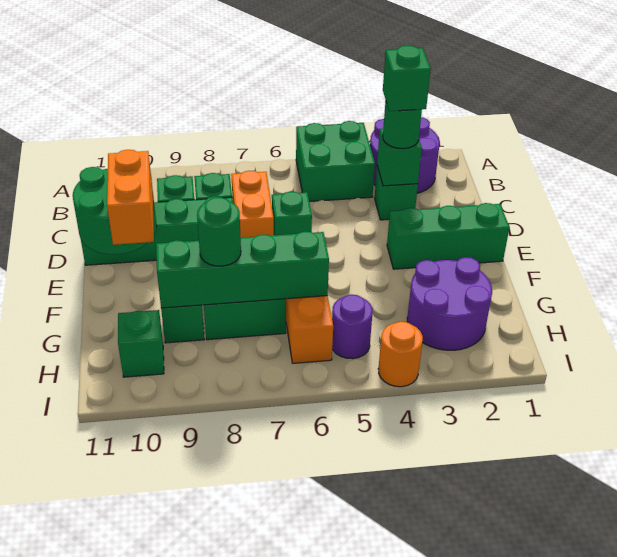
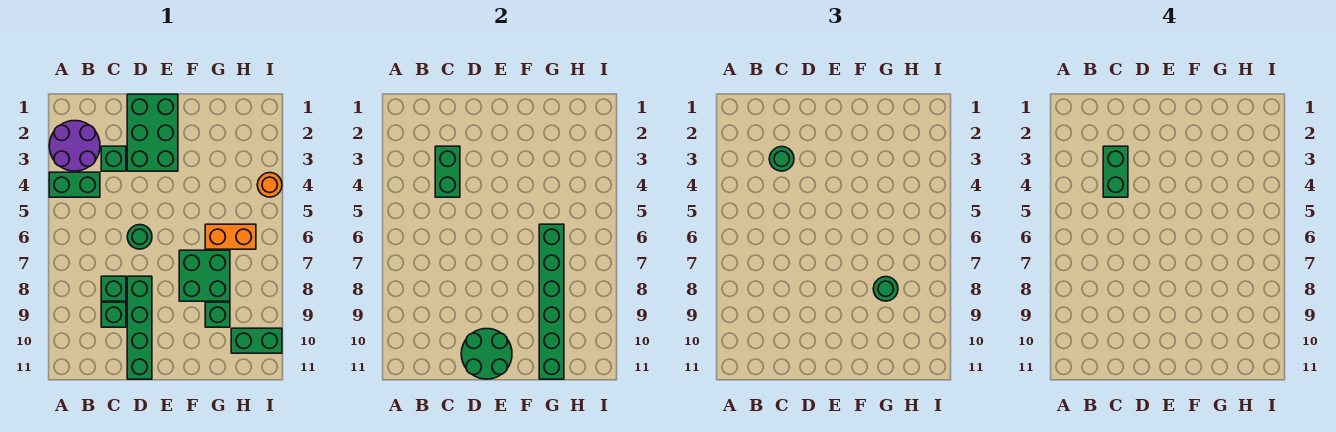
green brick A4:B5 level 1 -> green brick A4:B4 level 1
green brick C3 level 2 -> green brick C3:C4 level 2
green brick C3 level 4 -> green brick C3:C4 level 4
orange brick C7:D7 level 1 -> none
green brick D6 level 1 -> green round brick D6 level 1
green brick E1:E3 level 1 -> green brick D1:E3 level 1
orange brick E10:F10 level 3 -> none
purple round brick G2:H3 level 1 -> none
green brick G6:G9 level 2 -> green brick G6:G11 level 2
purple round brick H5 level 1 -> none
green brick H10 level 1 -> green brick H10:I10 level 1

